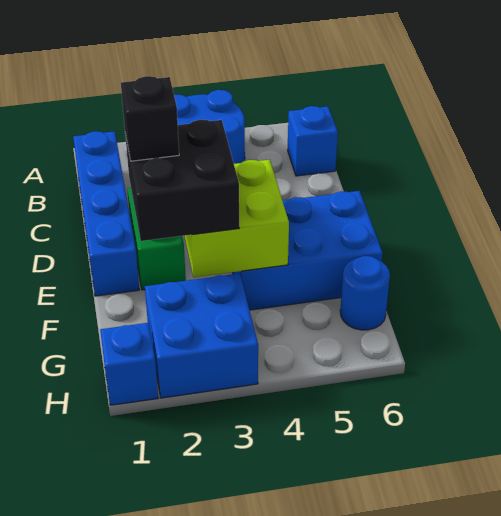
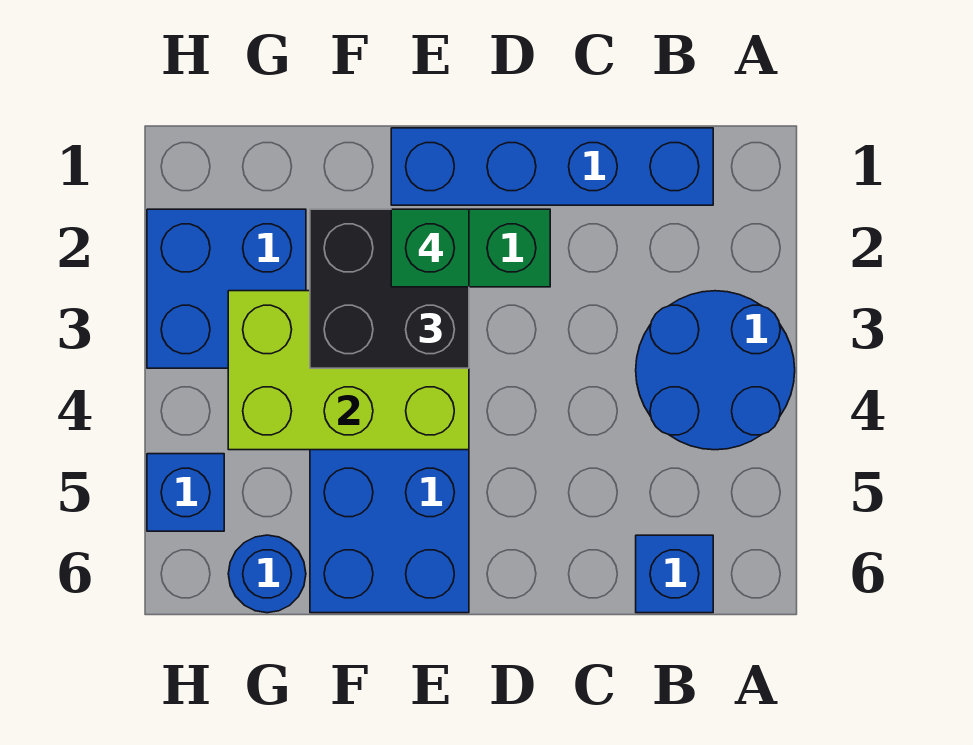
black brick E2 level 4 -> green brick E2 level 4
lime brick E3:F4 level 2 -> lime brick E3:G4 level 2
blue brick H1 level 1 -> blue brick H5 level 1

